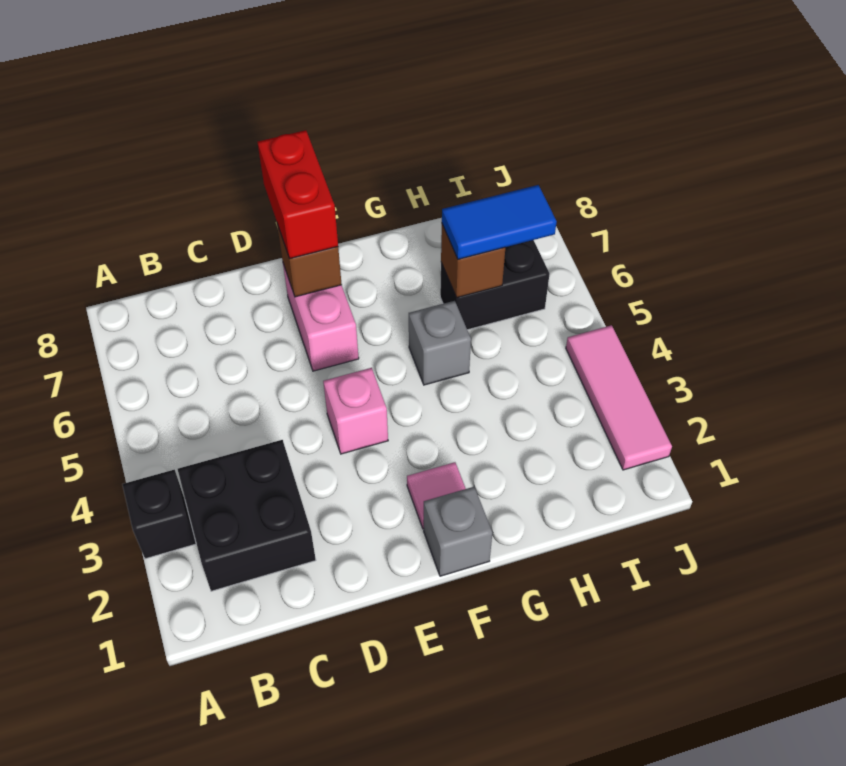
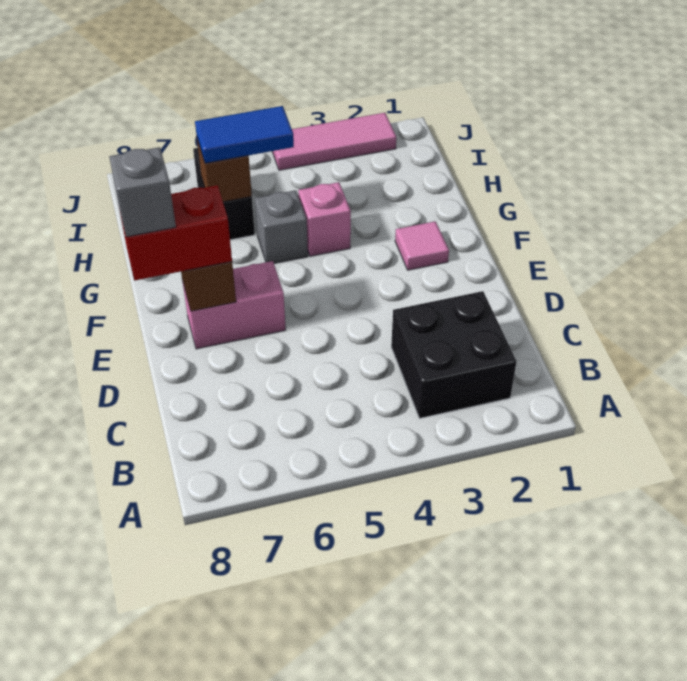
black brick A3 level 1 -> none
pink brick E4 level 1 -> pink brick G4 level 1
grey brick F1 level 1 -> grey brick E8 level 4
blue tile H6:I6 level 3 -> blue tile H5:H6 level 3

